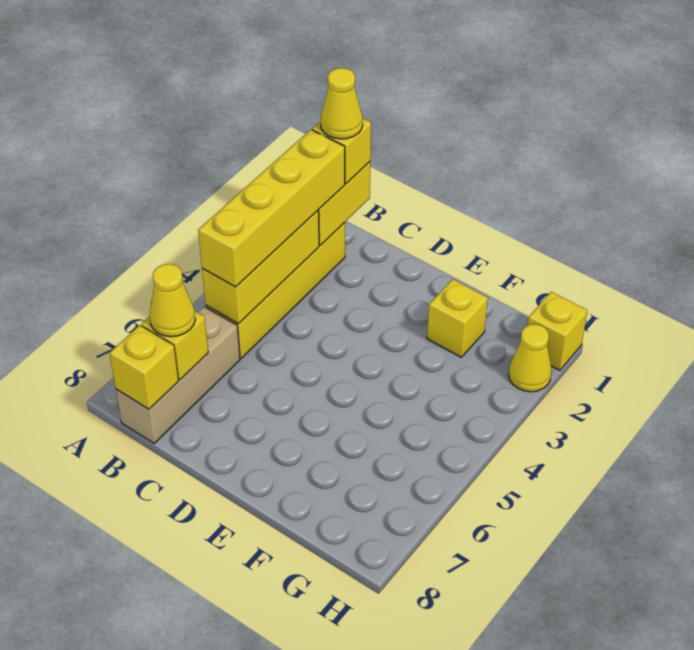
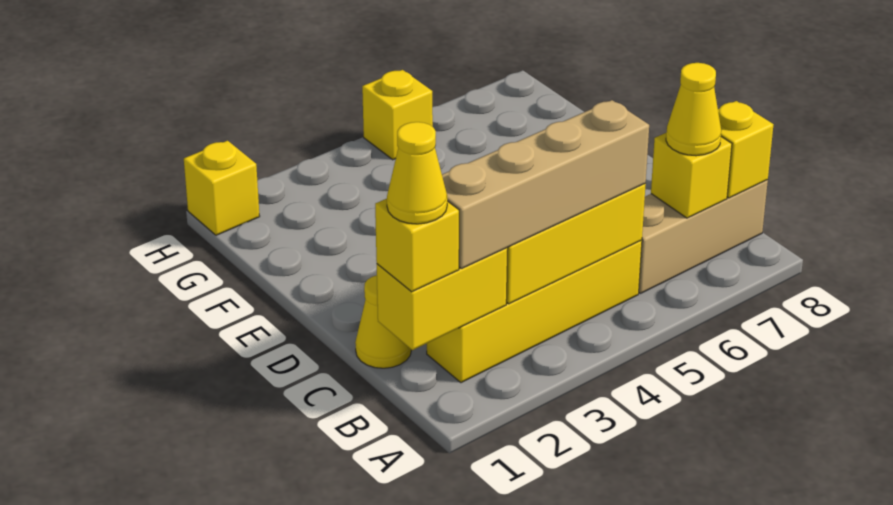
yellow brick B2:B5 level 3 -> tan brick B2:B5 level 3
yellow brick F2 level 1 -> yellow brick H5 level 1
yellow cone H2 level 1 -> yellow cone C1 level 1

